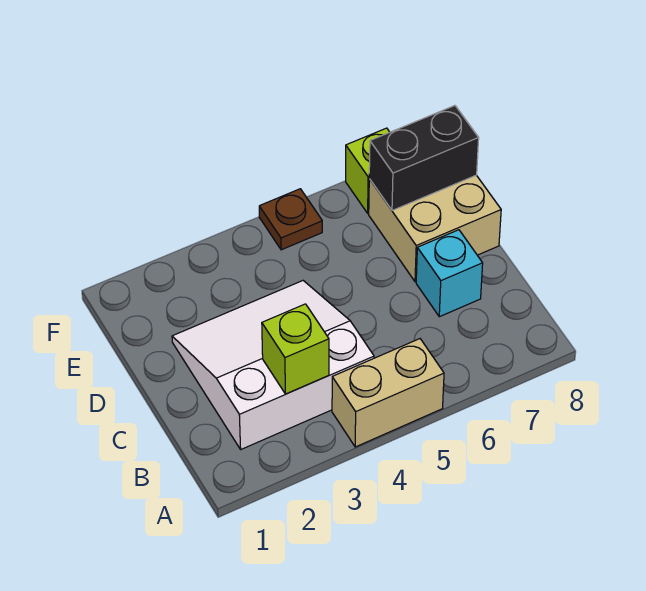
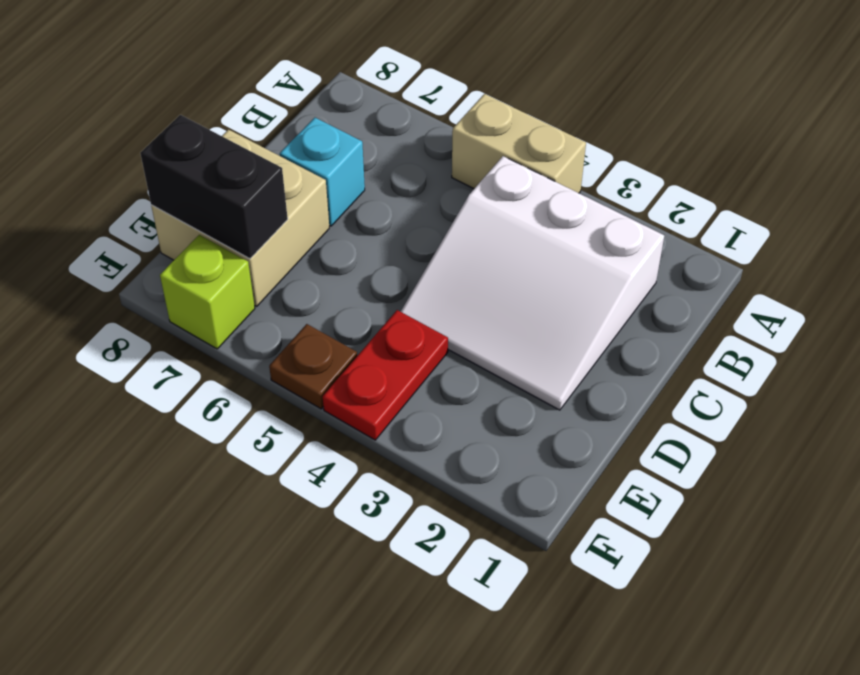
lime brick B3 level 2 -> none
none -> red plate E4:F4 level 1

